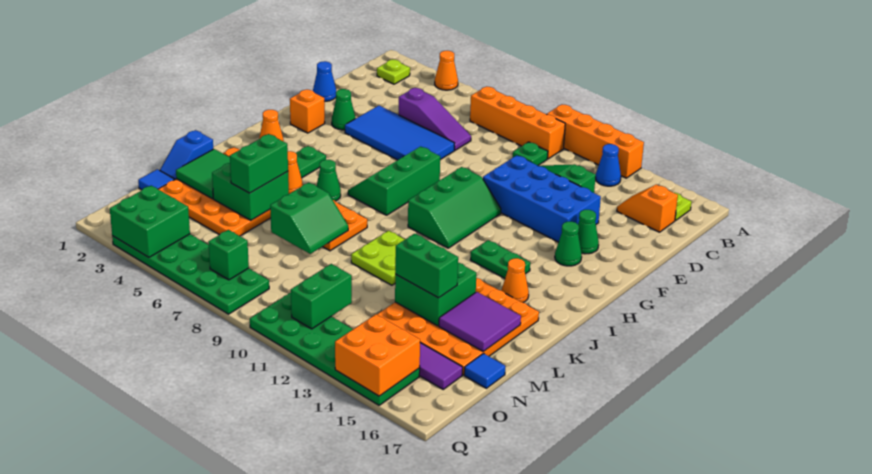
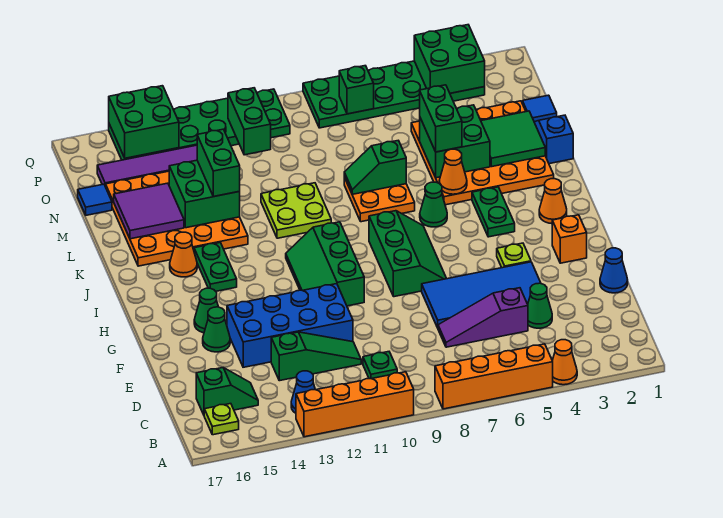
lime plate B2 level 1 -> lime plate G4 level 1
orange brick B7:B10 level 1 -> orange brick A5:A8 level 1
orange slope C15:C16 level 1 top 16 -> green slope C15:C16 level 1 top 16
green cone F3 level 1 -> green cone D4 level 1
green plate I13:I14 level 1 -> green plate I14:J14 level 1
green slope L7:M8 level 2 top 7 -> green slope L7:L8 level 2 top 7
green brick M13:M14 level 3 -> green brick L13:M13 level 3
orange brick P14:Q15 level 2 -> green brick P14:Q15 level 2

